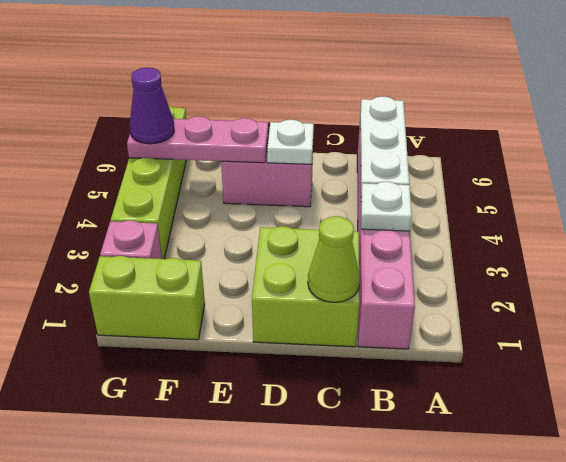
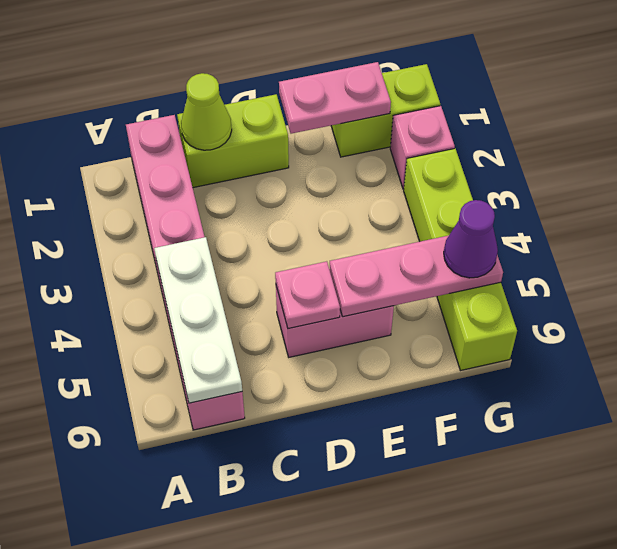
white plate B3 level 2 -> none
lime brick C1:D2 level 1 -> lime brick C1:D1 level 1
white plate D5 level 2 -> pink plate D5 level 2
none -> pink plate E1:F1 level 2

